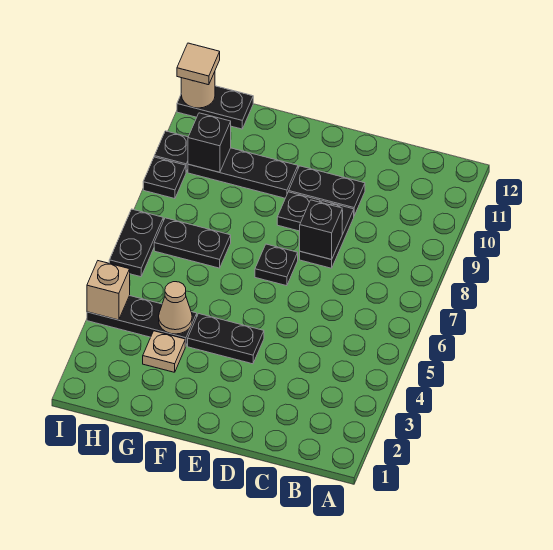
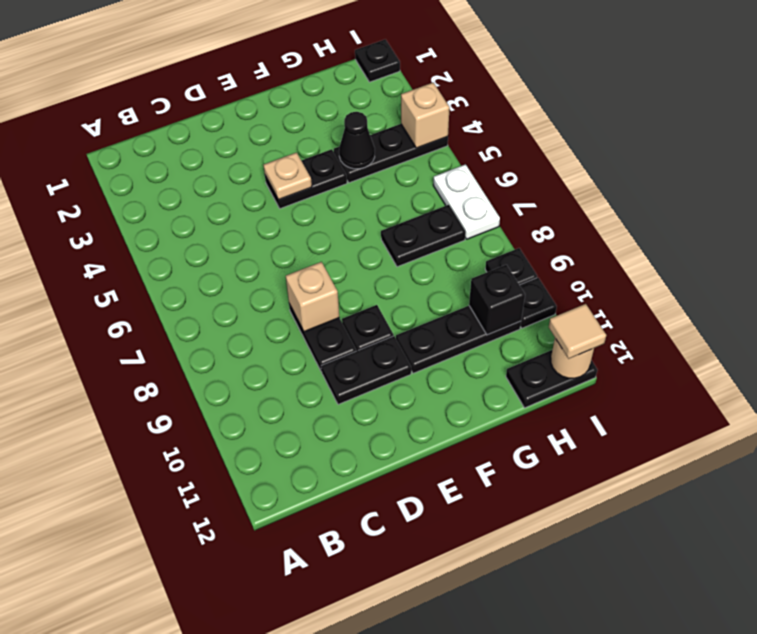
black brick D8 level 2 -> tan brick D8 level 2
black plate E7 level 1 -> black plate I1 level 1
tan plate G3 level 1 -> tan plate E4 level 2
tan cone G4 level 2 -> black cone G4 level 2
black plate I6:I7 level 1 -> white plate I6:I7 level 1

